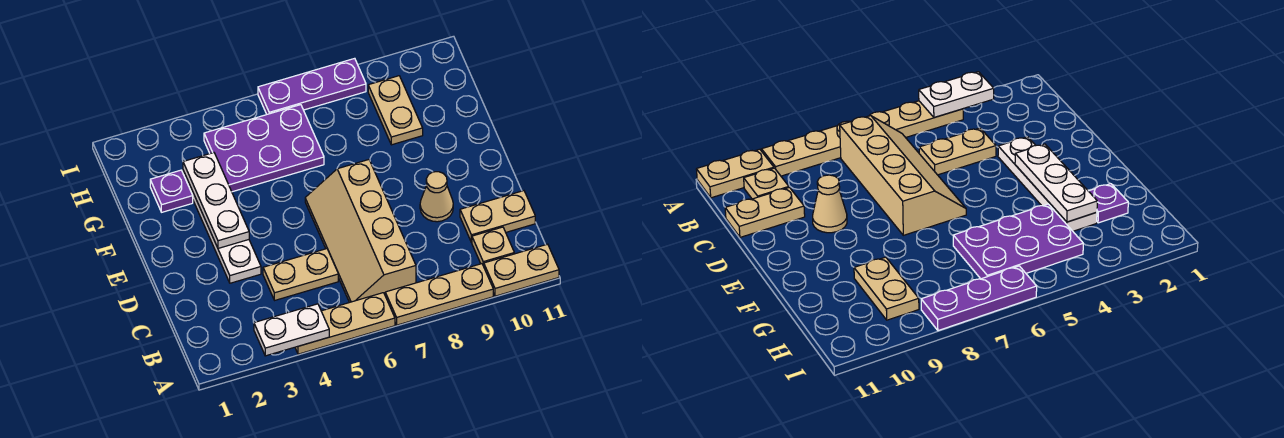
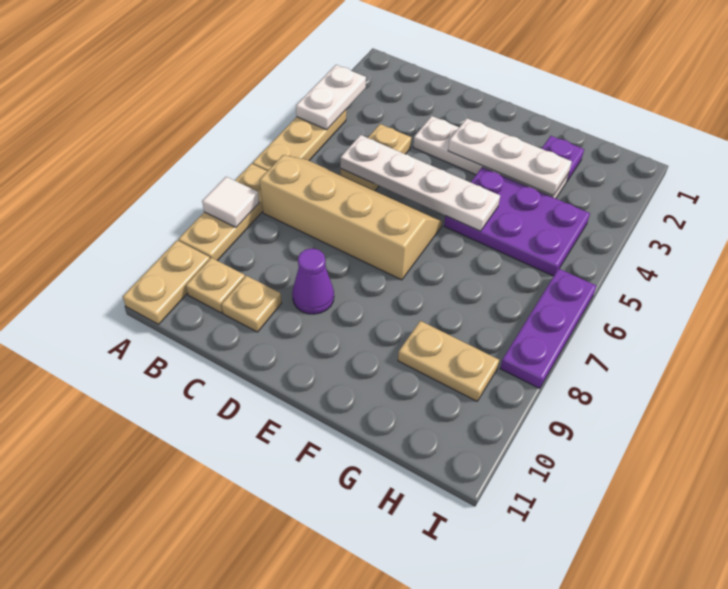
none -> white tile A8 level 2
none -> white plate C5:F5 level 2
tan plate C10:C11 level 1 -> tan plate C10 level 1
tan cone D9 level 1 -> purple cone D9 level 1
purple plate G4:H6 level 1 -> purple plate F4:H5 level 1

